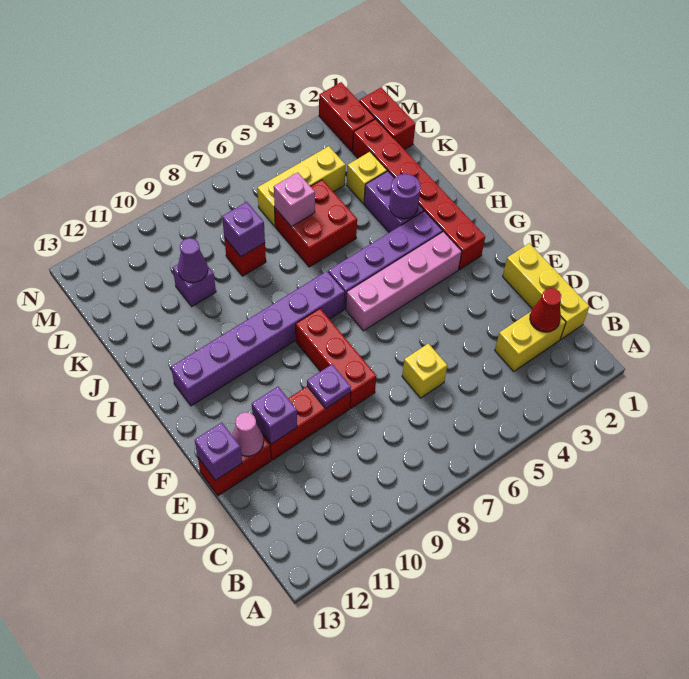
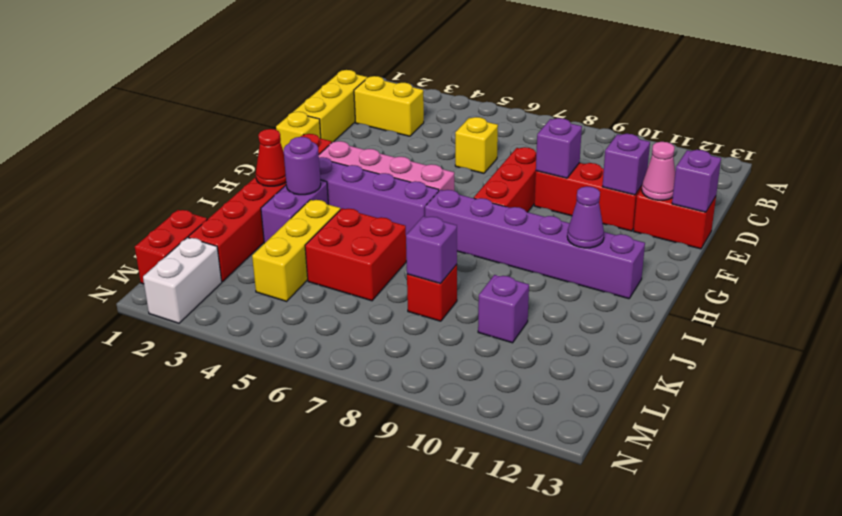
red cone C2 level 2 -> red cone I2 level 2
purple plate E9 level 2 -> purple brick E9 level 2
yellow brick K3 level 1 -> yellow brick F1 level 1
pink brick K6 level 2 -> none
purple cone K10 level 2 -> purple cone H11 level 2
yellow brick L4:L6 level 1 -> yellow brick J4:L4 level 1
red brick M2:N2 level 1 -> white brick M2:N2 level 1

